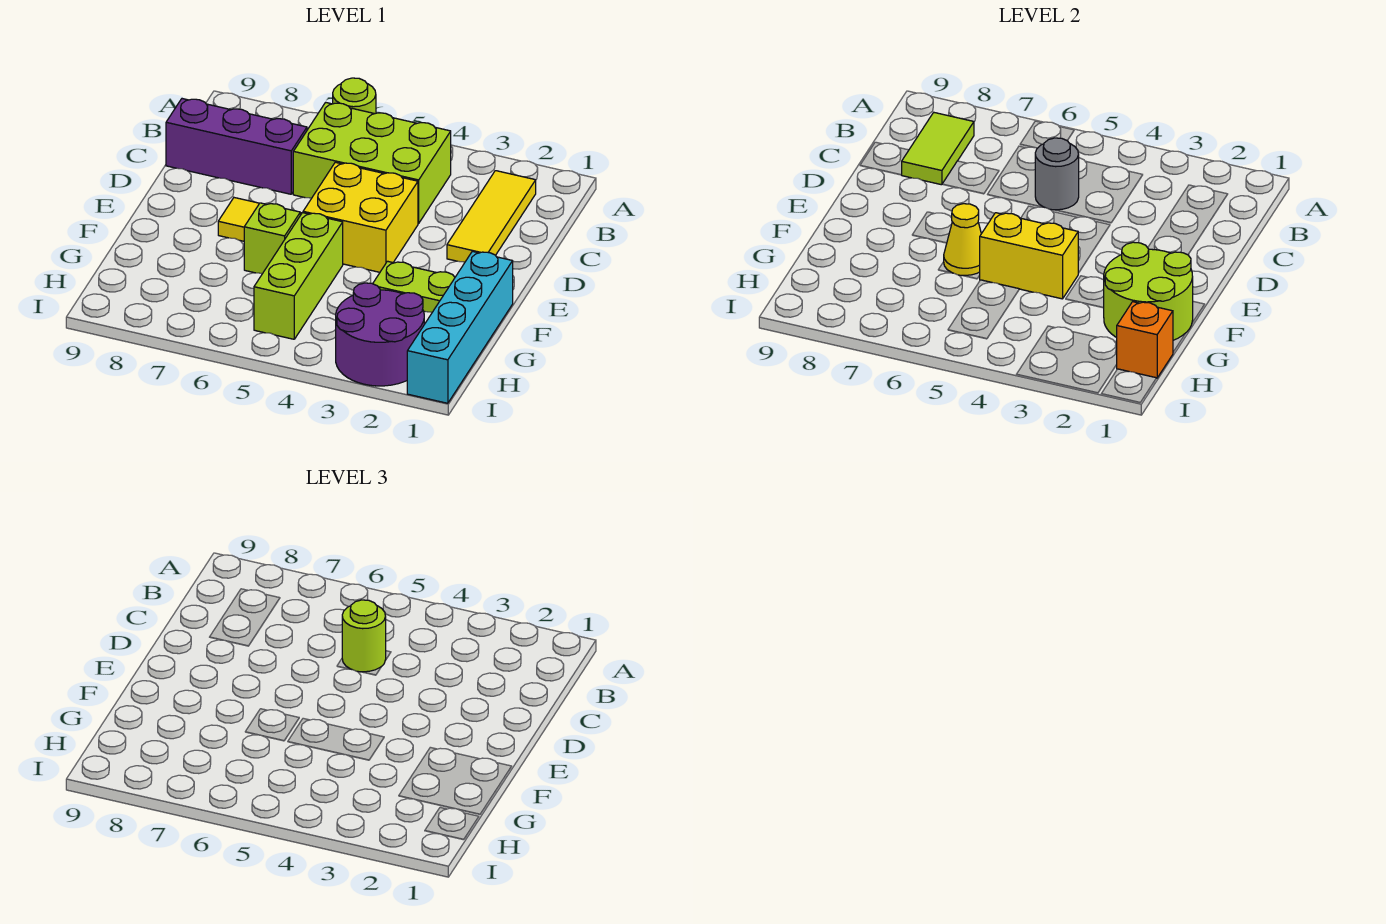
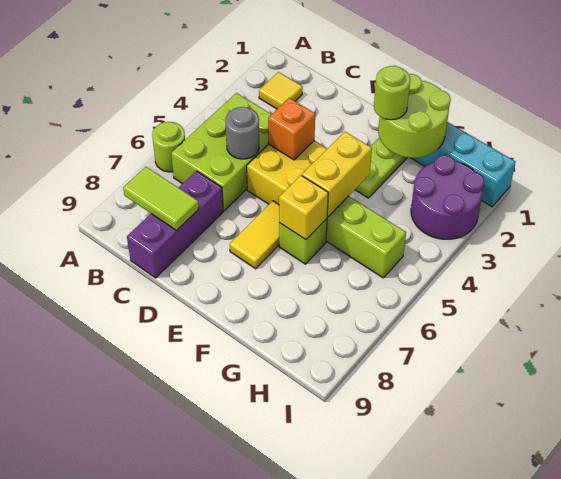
yellow tile B2:D2 level 1 -> yellow tile B2 level 1
lime round brick C5 level 3 -> lime round brick F2 level 3
yellow cone F6 level 2 -> yellow brick F6 level 2
orange brick H1 level 2 -> orange brick D4 level 2

